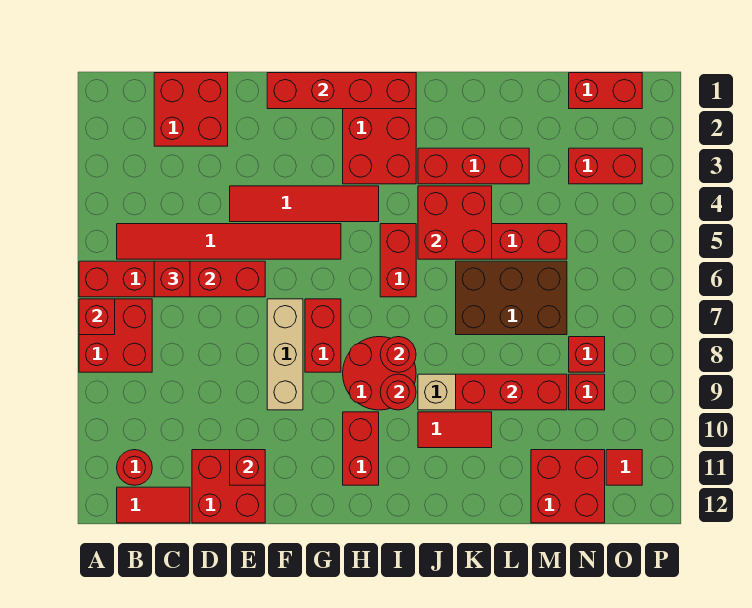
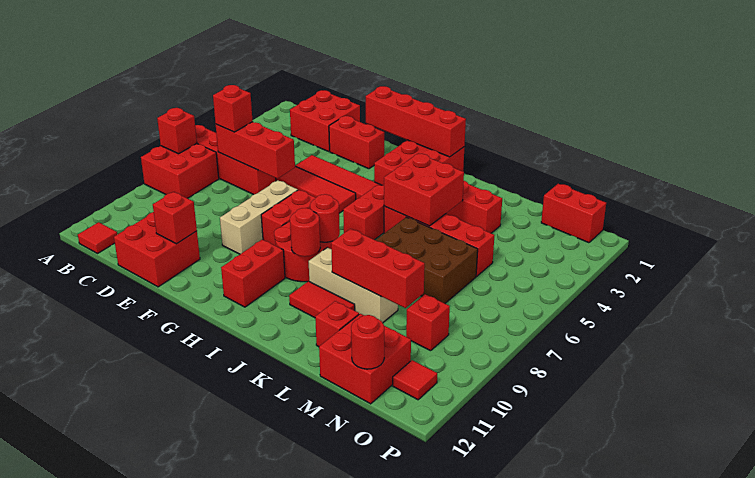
red round brick B11 level 1 -> red round brick N12 level 2
red tile B12:C12 level 1 -> red tile B12 level 1
red brick N3:O3 level 1 -> red brick E2:F2 level 1
red brick N8 level 1 -> red brick L11 level 1

